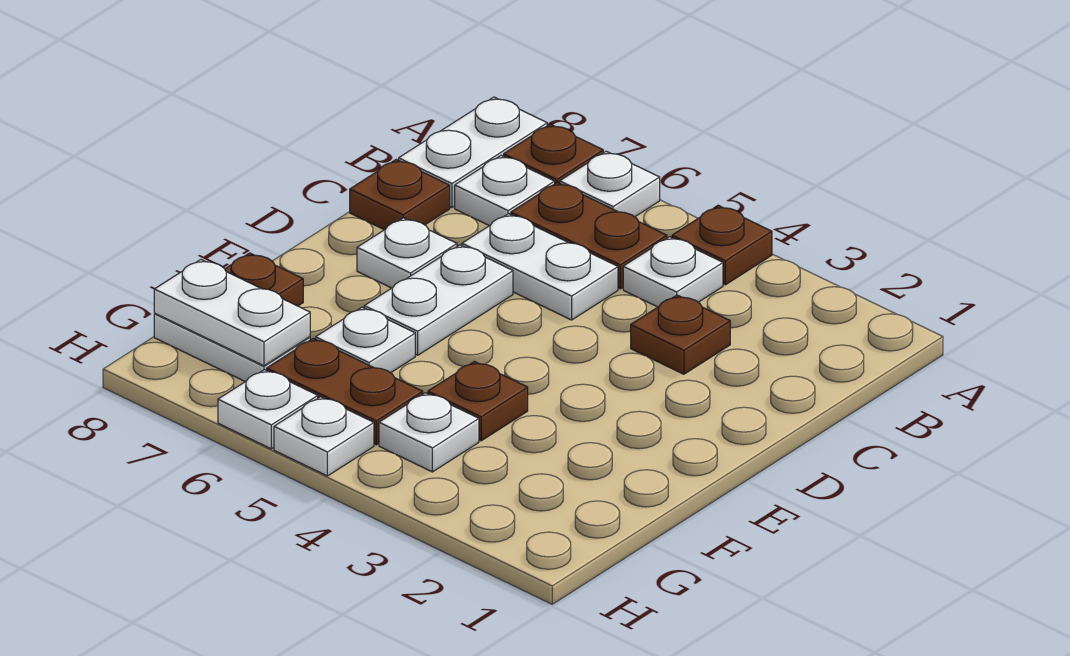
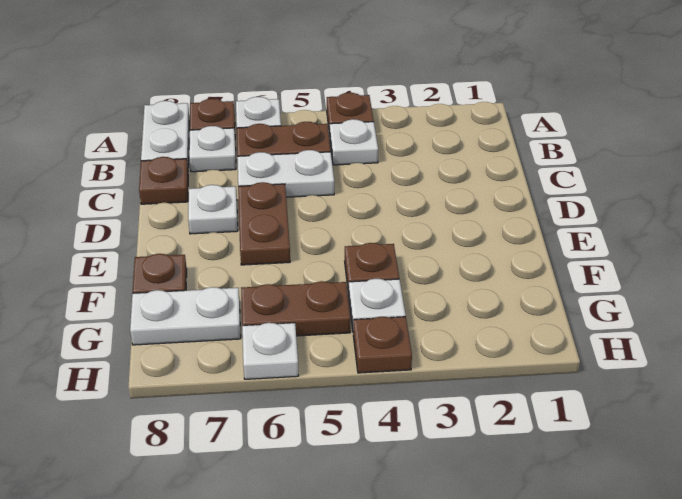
brown plate C3 level 1 -> brown plate H4 level 1
white plate D6:E6 level 1 -> brown plate D6:E6 level 1
white plate F6 level 1 -> none
white plate G7:G8 level 2 -> none
white plate H5 level 1 -> none

